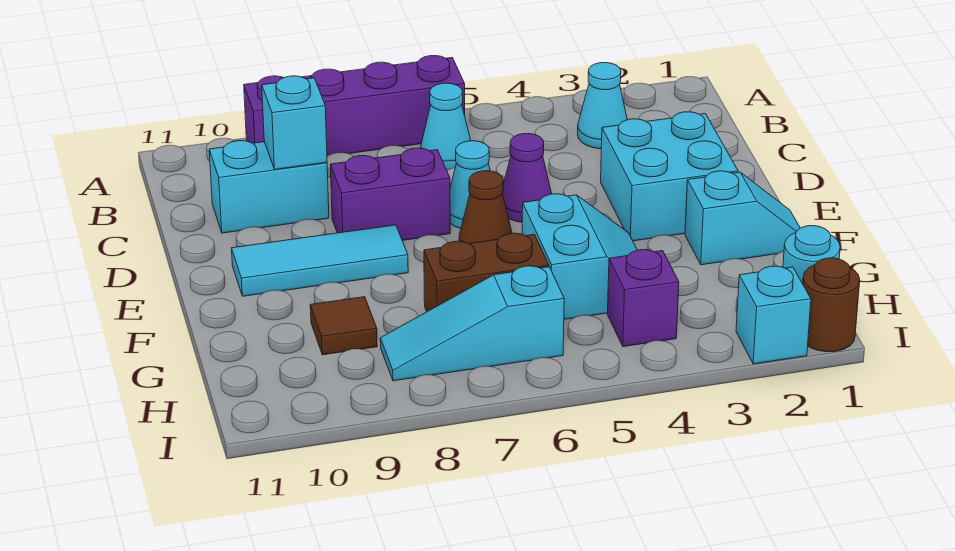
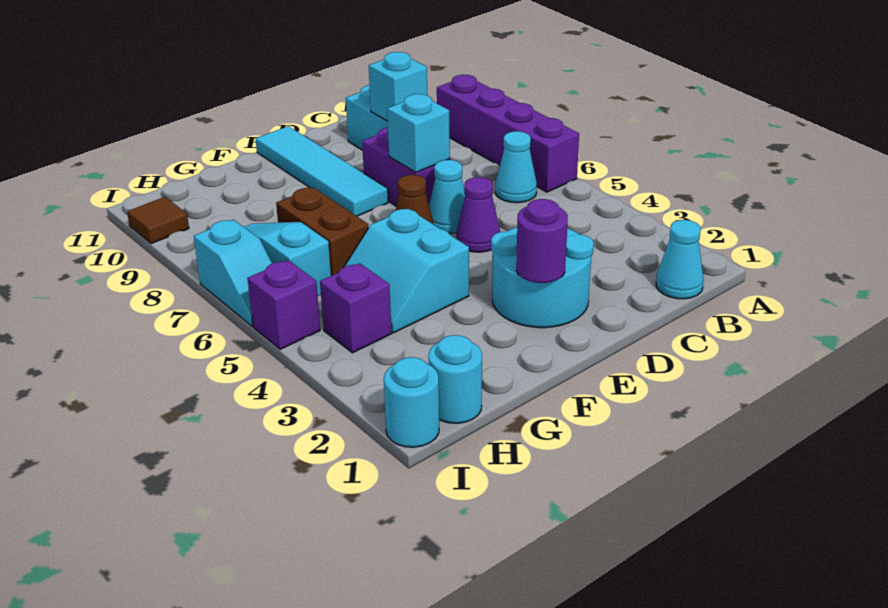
cyan cone B3 level 1 -> cyan cone B1 level 1
cyan brick D2:E3 level 1 -> cyan round brick D2:E3 level 1
none -> purple round brick E2 level 2
cyan tile E8:E10 level 1 -> cyan tile E8:E11 level 1
cyan slope F1:F2 level 1 top 2 -> cyan slope I6:I7 level 1 top 7
cyan slope F4:G5 level 1 top 5 -> cyan slope F4:G5 level 1 top F
brown tile G9 level 1 -> brown tile I10 level 1
brown round brick I1 level 1 -> cyan round brick I1 level 1
cyan brick I2 level 1 -> cyan brick D7 level 2
none -> purple brick I5 level 1

